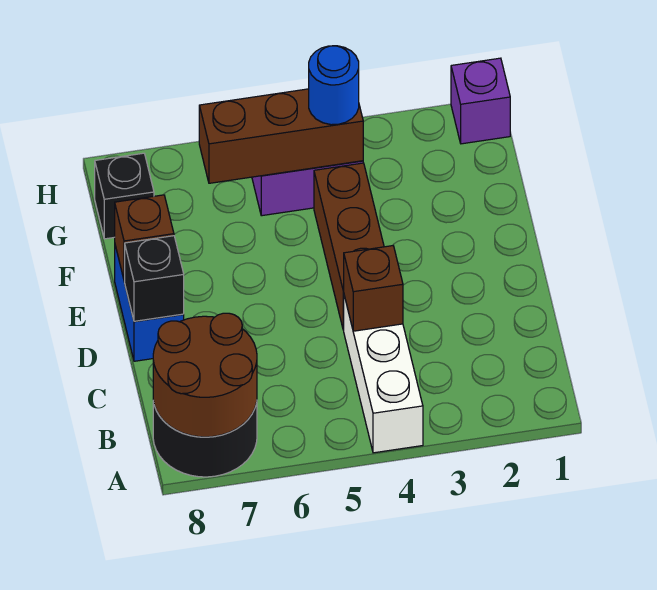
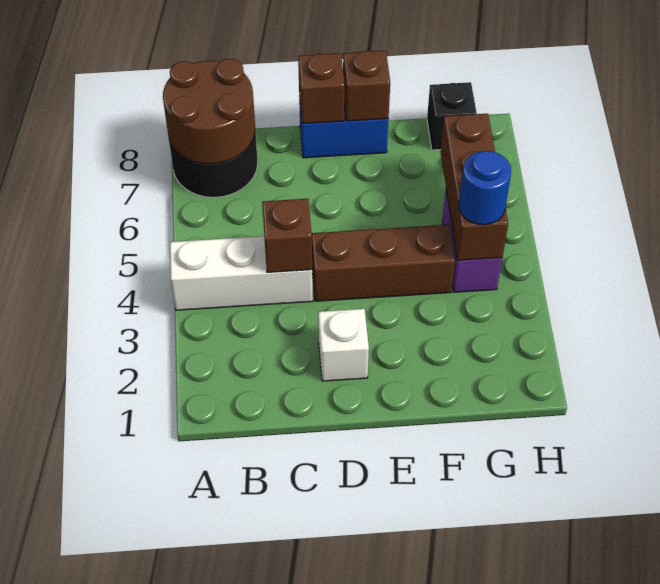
none -> white brick D2 level 1
black brick D8 level 2 -> brown brick D8 level 2
purple brick H1 level 1 -> none

